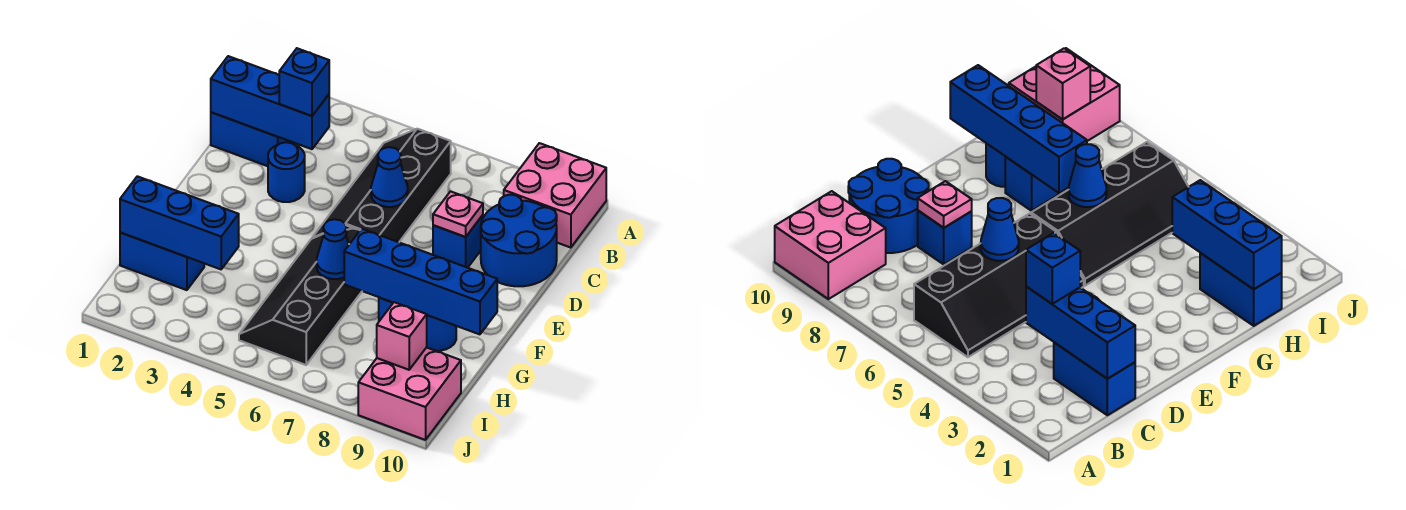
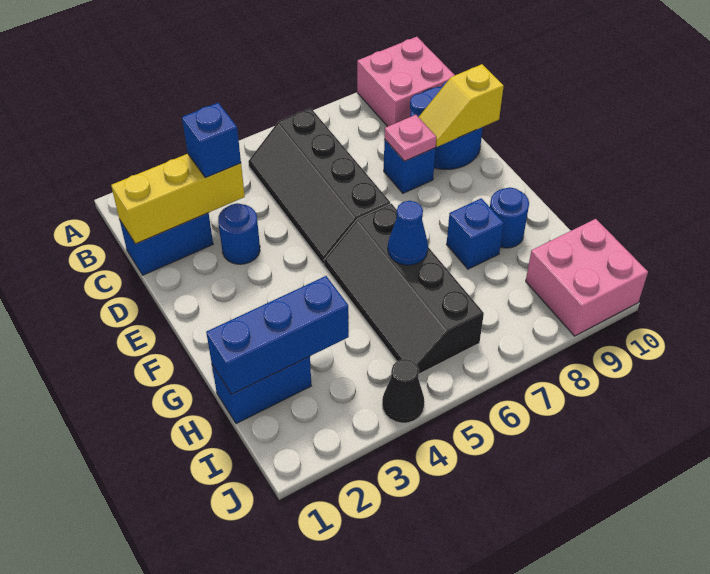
blue brick C1:C3 level 2 -> yellow brick C1:C3 level 2
blue cone D6 level 2 -> none
none -> yellow slope D9:D10 level 2 top 10
blue brick G7:G10 level 2 -> none
pink brick I9 level 2 -> none
none -> black cone J4 level 1

